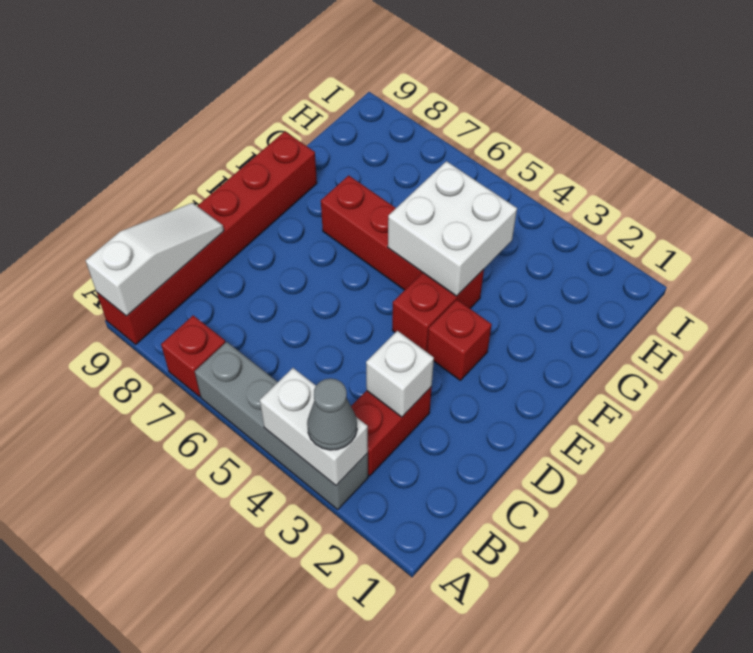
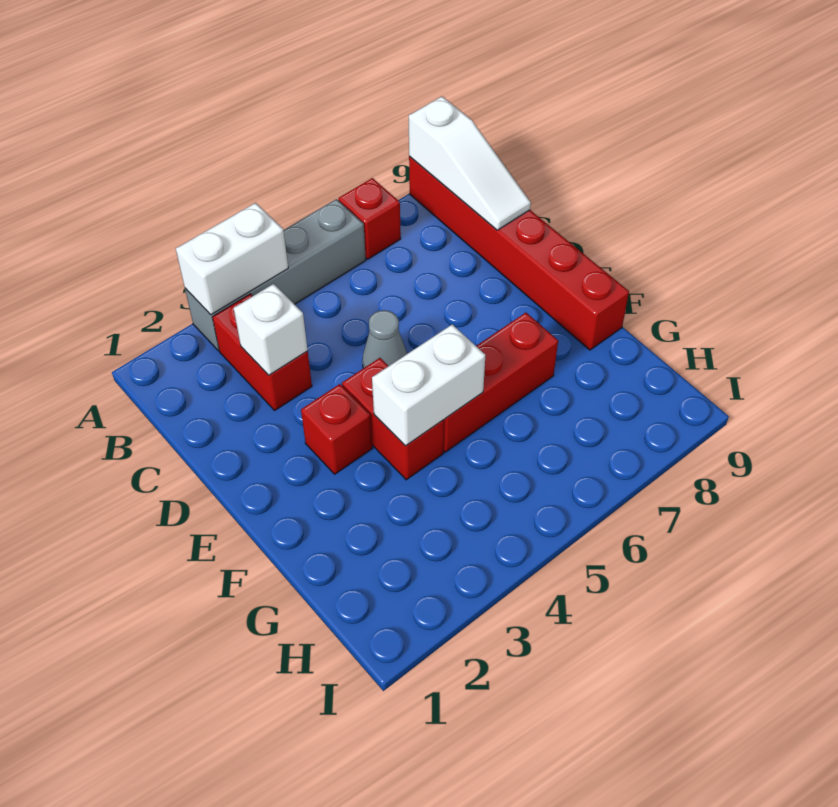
grey cone A3 level 3 -> grey cone D5 level 1
white brick F4:G5 level 2 -> white brick F4:F5 level 2

